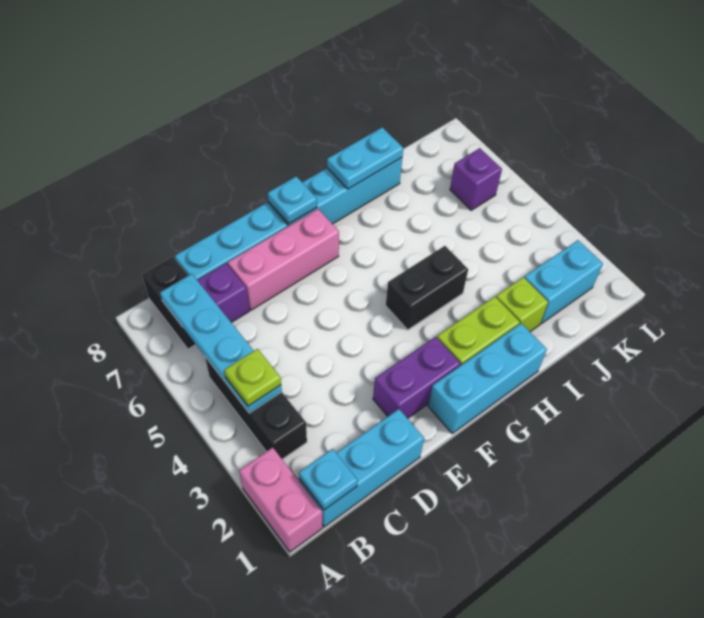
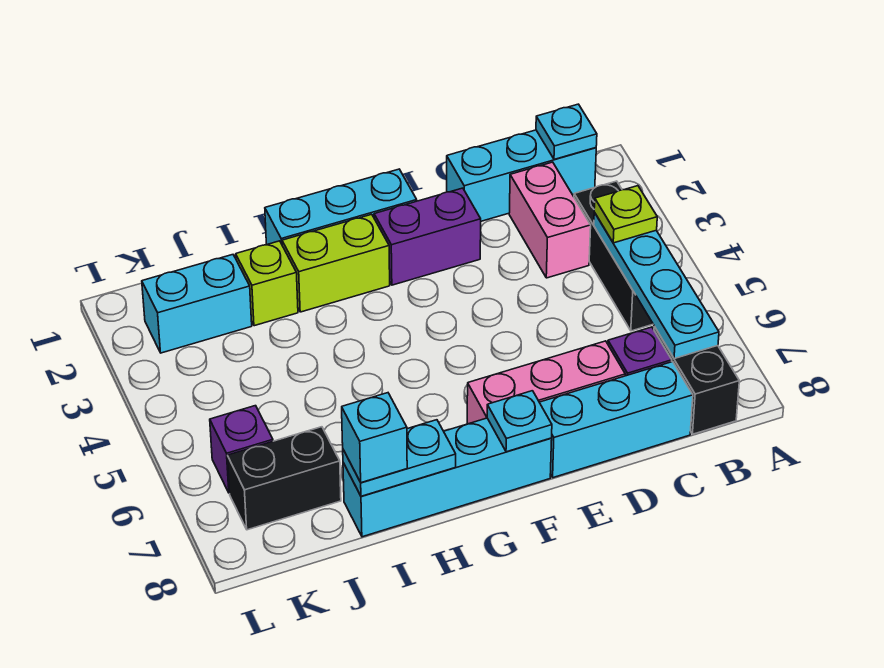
pink brick A1:A2 level 1 -> pink brick C2:C3 level 1
black brick G4:H4 level 1 -> black brick J7:K7 level 1
none -> cyan brick I8 level 3

